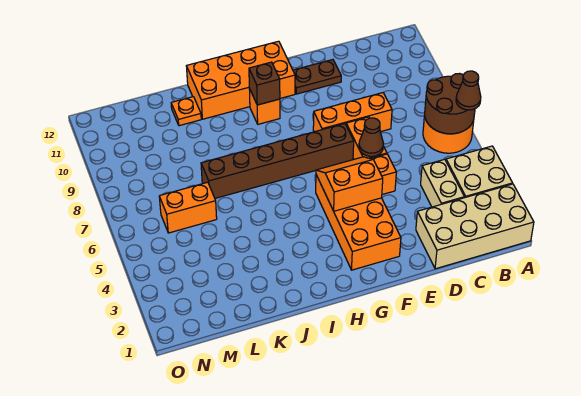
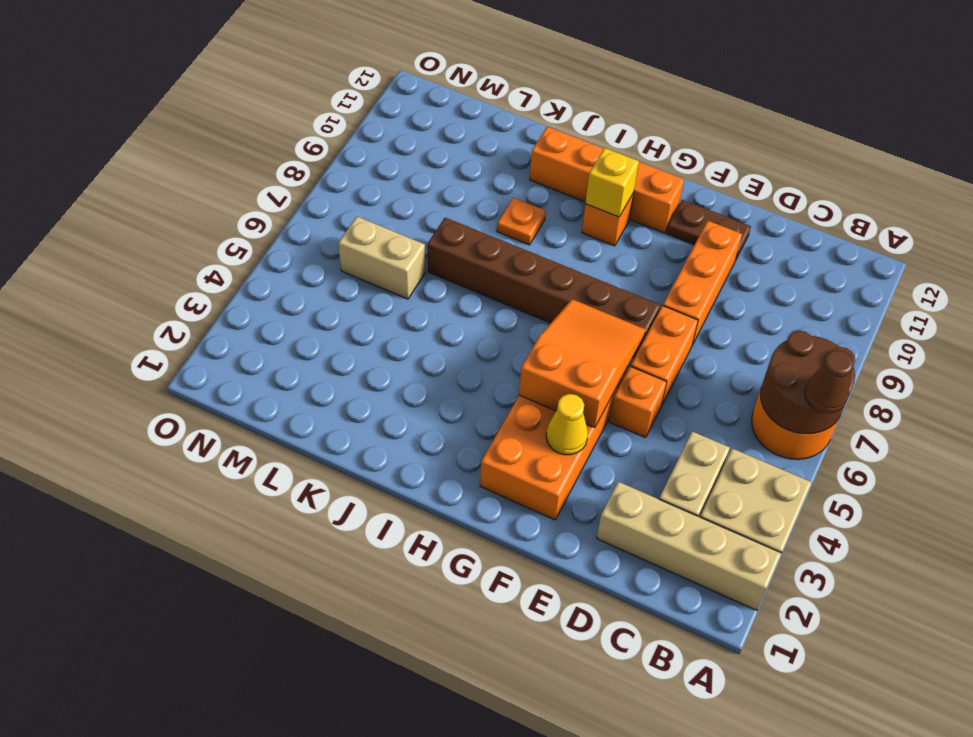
tan brick A1:D2 level 1 -> tan brick A2:D2 level 1
orange brick D8:F8 level 1 -> orange brick E8:E10 level 1
brown cone E6 level 2 -> none
none -> yellow cone F3 level 2
orange slope F4:G5 level 2 top 4 -> orange slope F4:G6 level 2 top 4
orange brick G11:J12 level 1 -> orange brick G11:J11 level 1
brown brick H10 level 2 -> yellow brick H10 level 2
orange plate K11 level 1 -> orange plate J9 level 1
orange brick L6:M6 level 1 -> tan brick L6:M6 level 1

